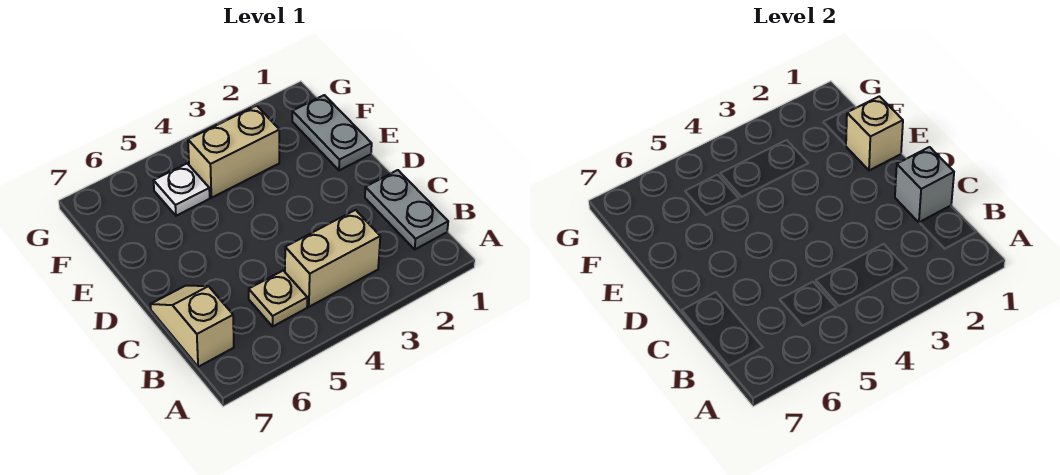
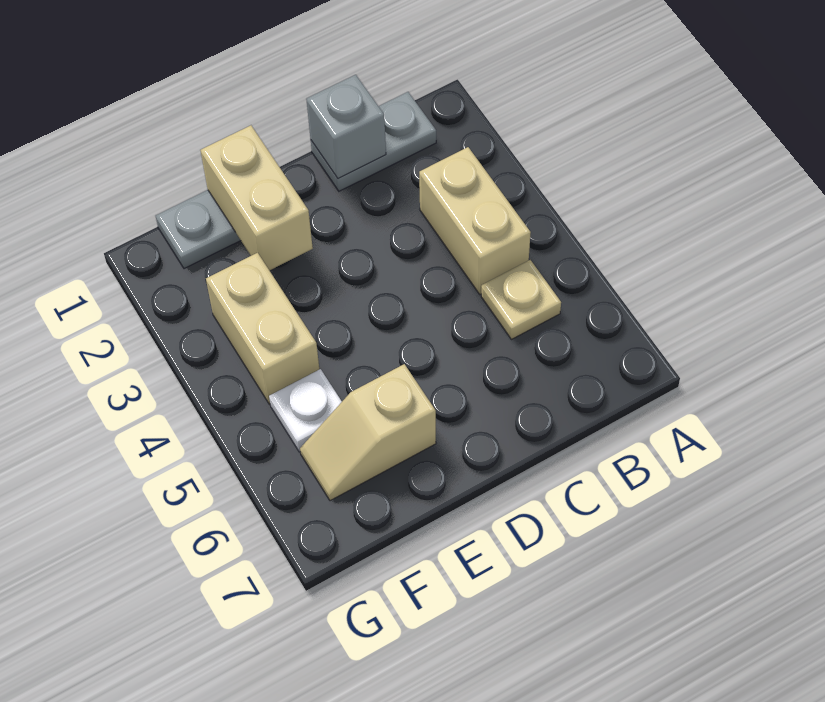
tan slope B7:C7 level 1 top B -> tan slope E6:F6 level 1 top E
tan brick E1 level 2 -> tan brick E1:E2 level 2

